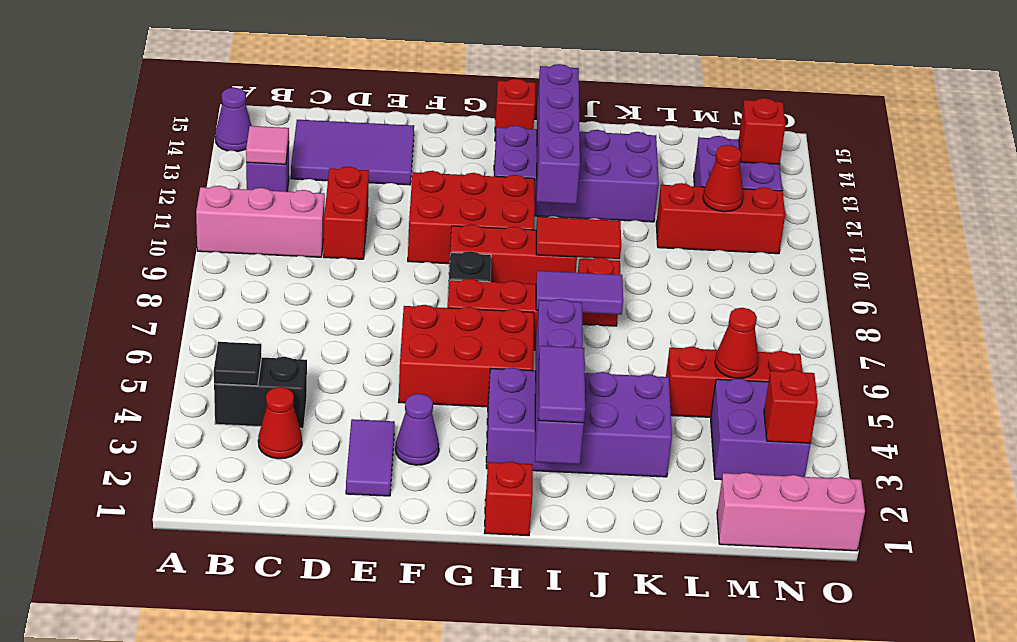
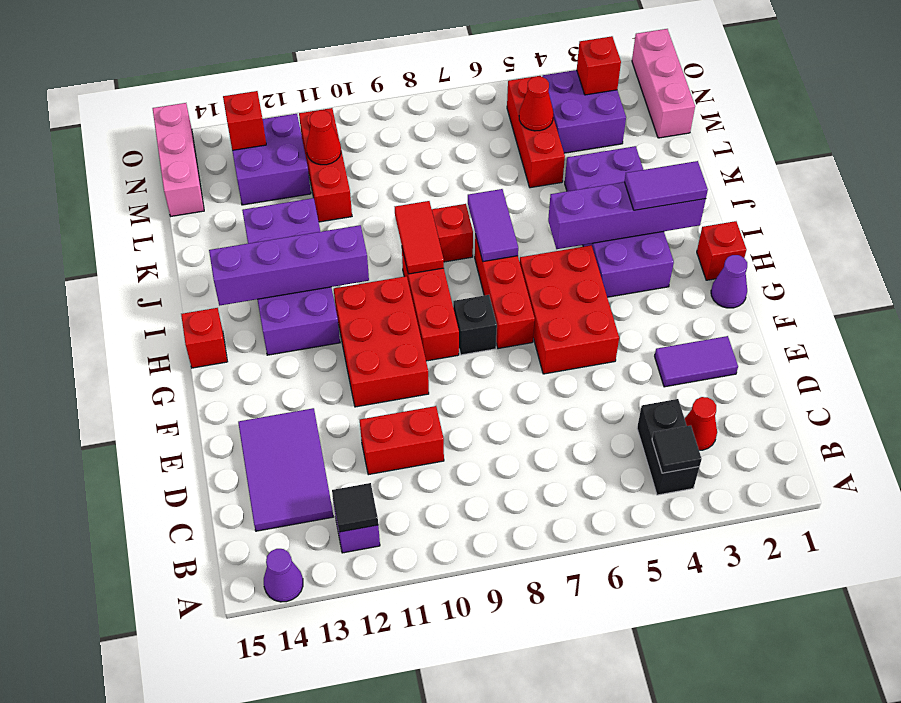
pink brick A10:C10 level 1 -> pink brick M15:O15 level 1
pink tile B12 level 2 -> black tile B12 level 2
purple cone F3 level 1 -> purple cone G1 level 1

